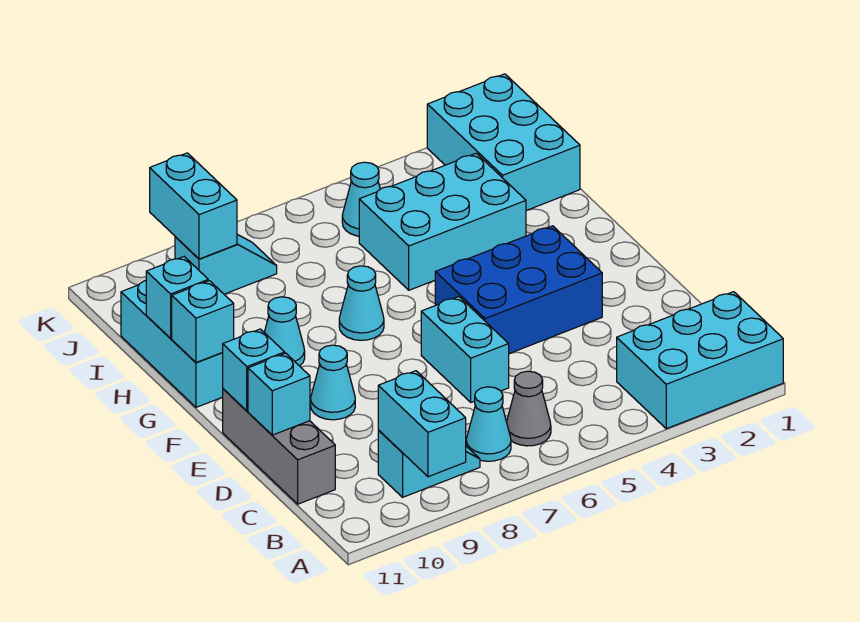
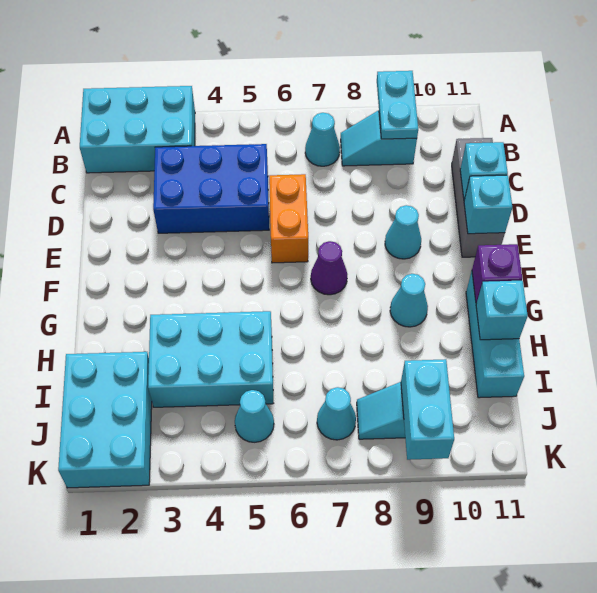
cyan brick A9:B9 level 2 -> cyan plate A9:B9 level 2
grey cone B6 level 1 -> none
cyan brick D6:E6 level 1 -> orange brick D6:E6 level 1
blue brick E3:F5 level 1 -> blue brick C3:D5 level 1
none -> purple cone F7 level 1
cyan cone G7 level 1 -> cyan cone J7 level 1
cyan brick G11 level 2 -> purple brick G11 level 2

